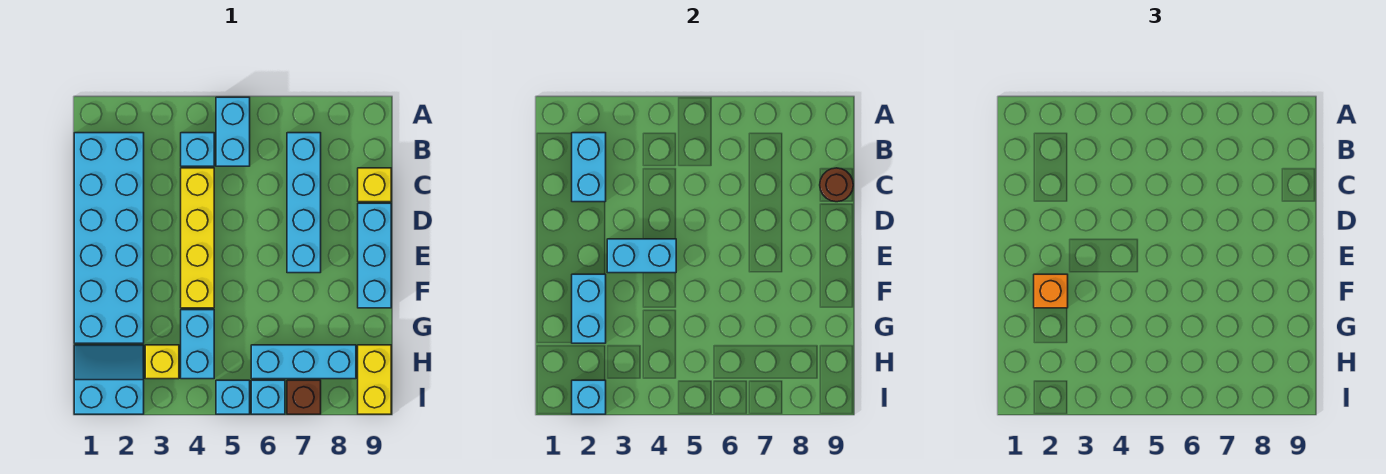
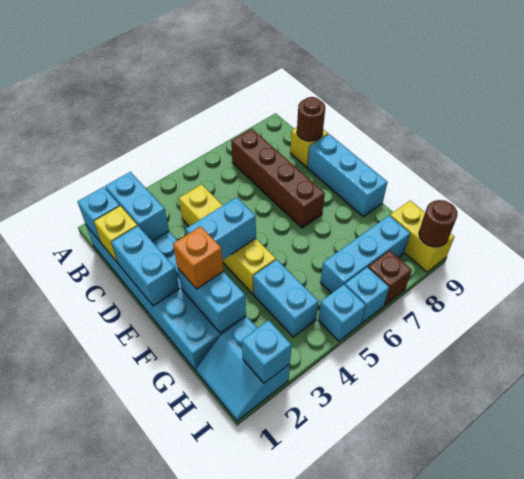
cyan brick A5:B5 level 1 -> cyan brick D1:E1 level 2
cyan brick B4 level 1 -> cyan brick B1 level 2
cyan brick B7:E7 level 1 -> brown brick B7:E7 level 1
cyan slope H1:I2 level 1 top I -> cyan slope H1:I2 level 1 top 2
yellow brick H3 level 1 -> yellow brick C1 level 2
none -> brown round brick I9 level 2

